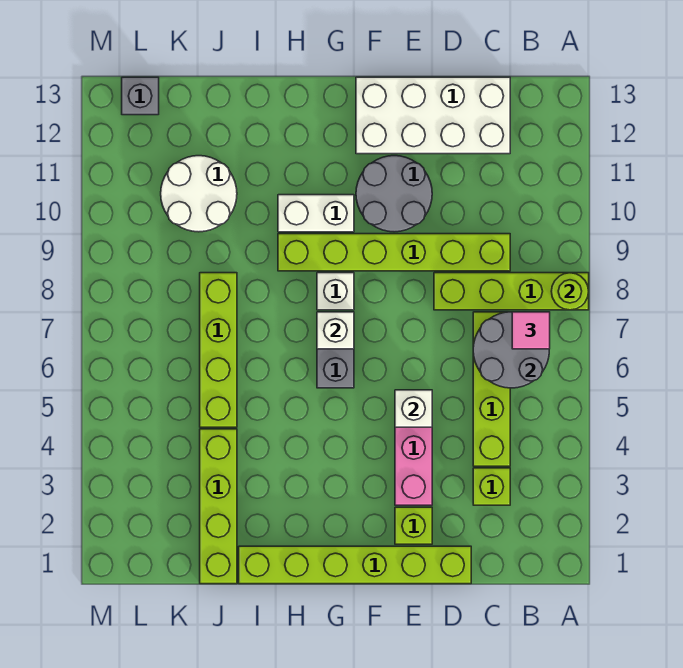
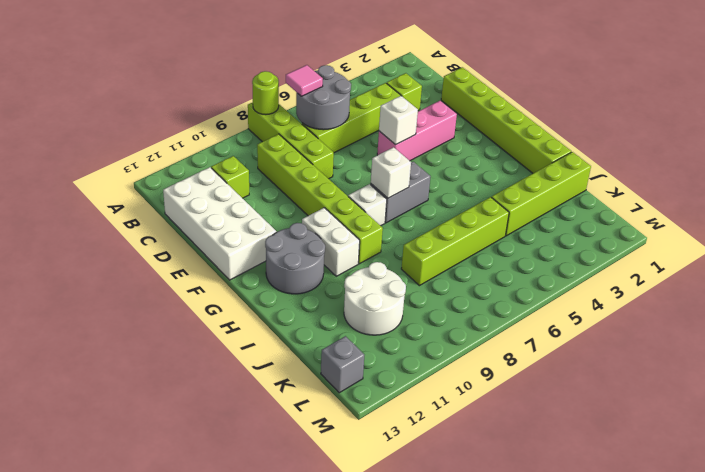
lime brick E2 level 1 -> lime brick C11 level 1
grey round brick E10:F11 level 1 -> grey round brick G11:H12 level 1

